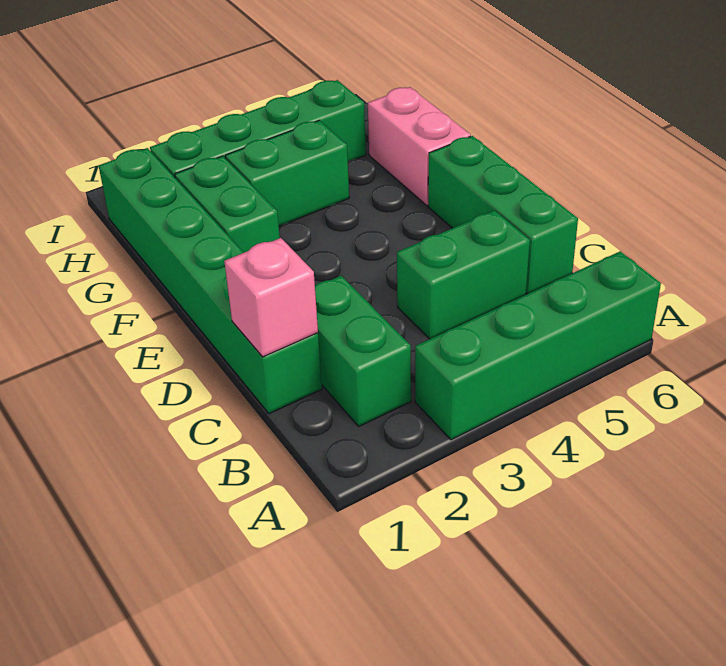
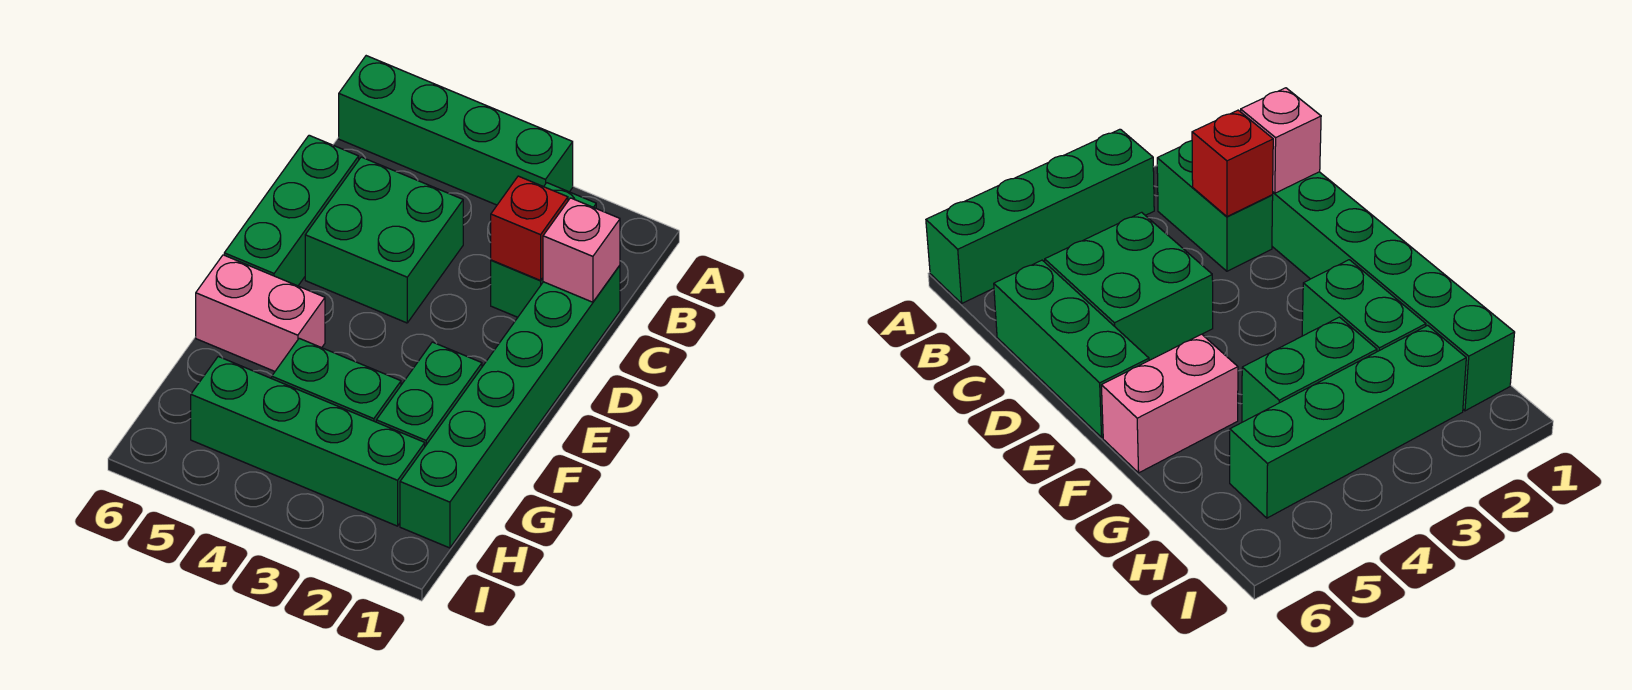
none -> red brick C2 level 2
green brick C4:C5 level 1 -> green brick C4:D5 level 1
pink brick F6:G6 level 1 -> pink brick F5:F6 level 1

